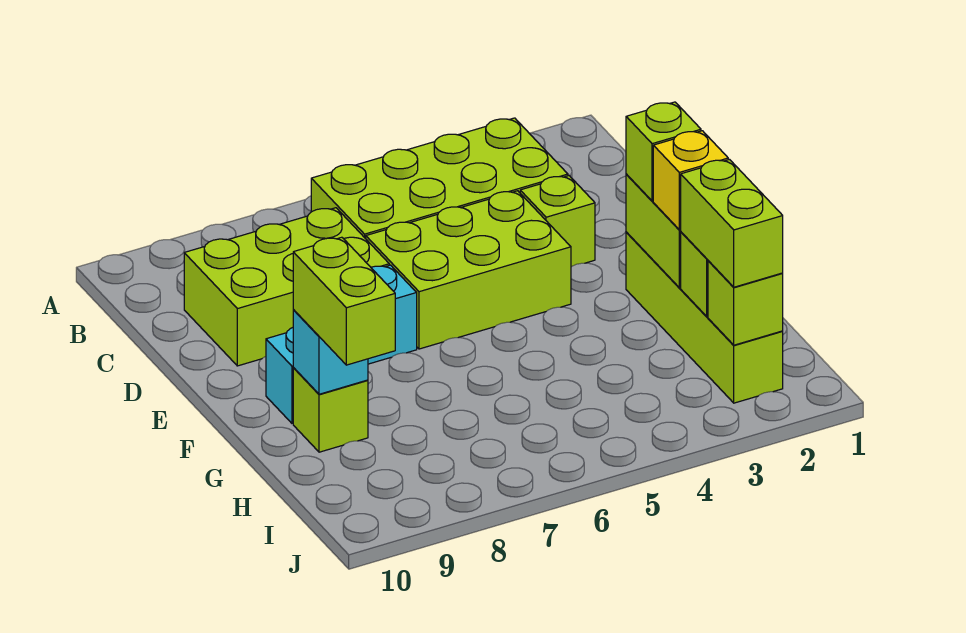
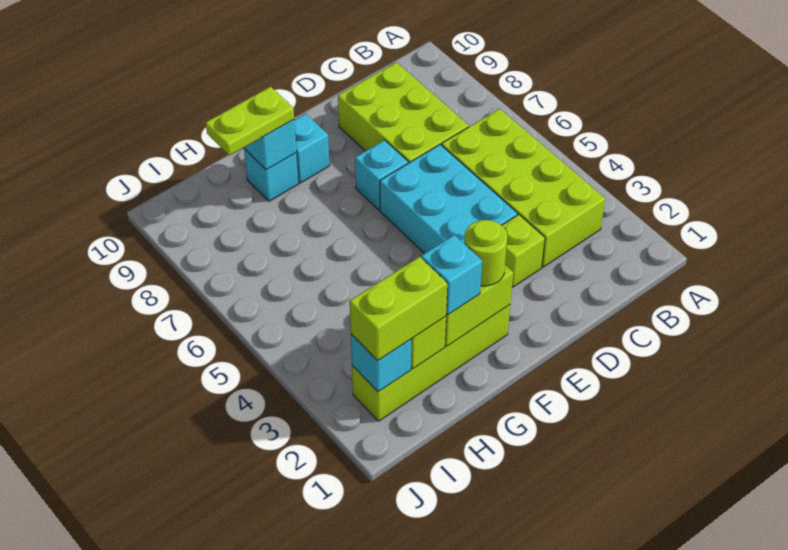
lime brick D4:E6 level 1 -> cyan brick D4:E6 level 1
lime brick F2 level 3 -> lime round brick F2 level 3
yellow brick G2 level 3 -> cyan brick G2 level 3
lime brick G9 level 1 -> cyan brick G9 level 1
lime brick G9:H9 level 3 -> lime plate G9:H9 level 3
lime brick I2 level 2 -> cyan brick I2 level 2

